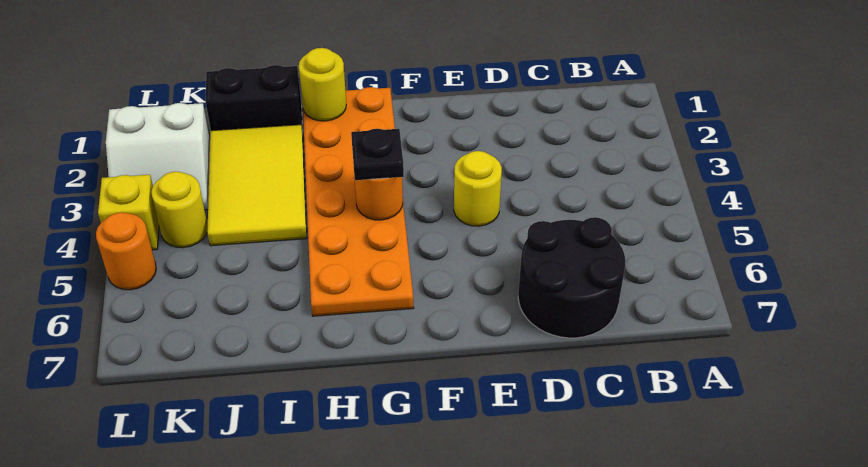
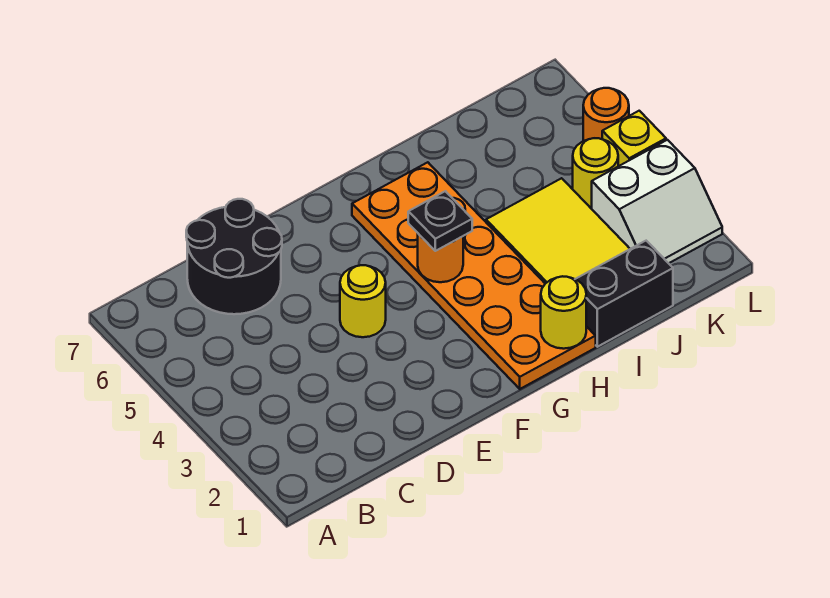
white slope K2:L3 level 1 top 2 -> white slope K2:L3 level 1 top 3

